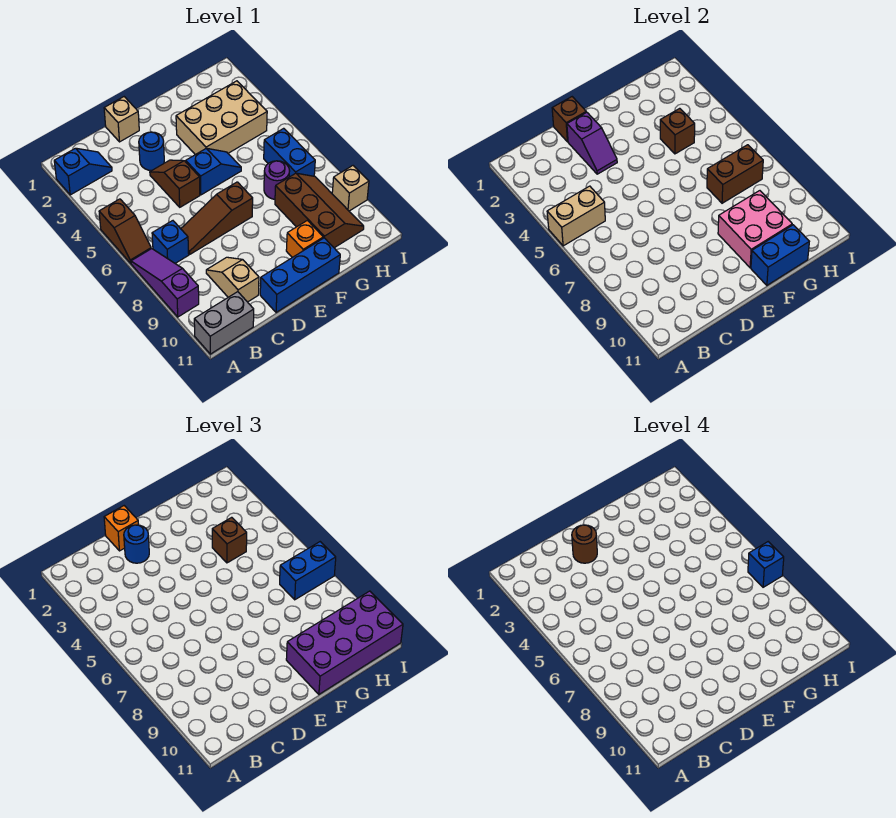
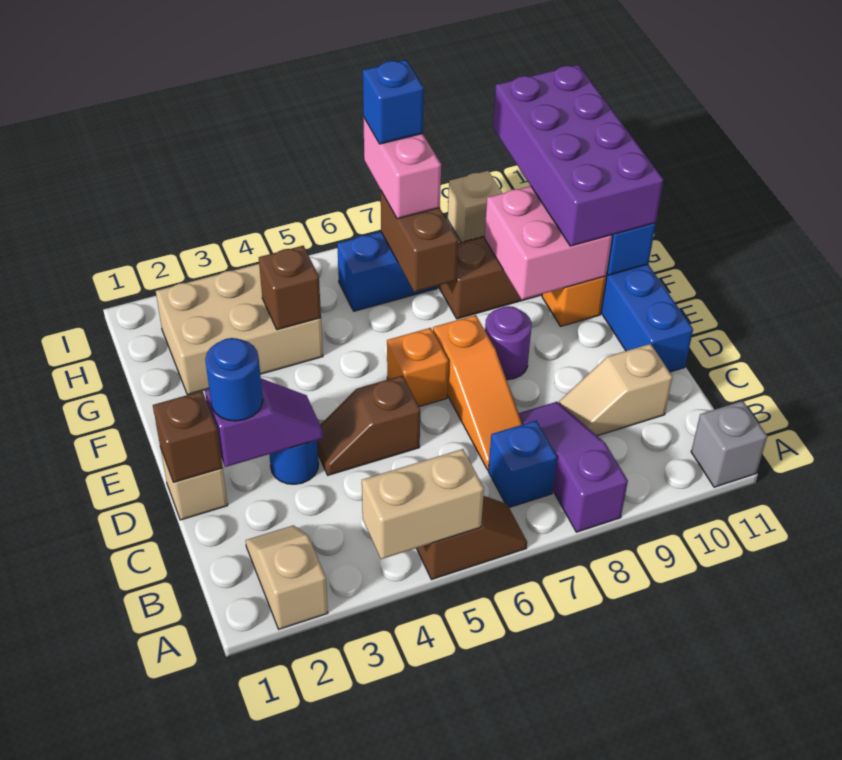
blue slope A2:B2 level 1 top A -> tan slope A2:B2 level 1 top A
tan brick A5:B5 level 2 -> tan brick A4:A5 level 2
purple slope A7:A9 level 1 top 9 -> purple slope A8:C8 level 1 top A
grey brick A11:B11 level 1 -> grey brick A11 level 1
brown slope C7:E7 level 1 top E -> orange slope C7:E7 level 1 top E
orange brick D1 level 3 -> orange brick E6 level 1
brown round brick D2 level 4 -> none
blue slope E5:F5 level 1 top E -> none
tan brick F3:H4 level 1 -> tan brick G2:H4 level 1
brown brick G4 level 3 -> none
purple round brick G7 level 1 -> purple round brick E8 level 1
blue brick H7:I7 level 3 -> pink brick H7:I7 level 3

